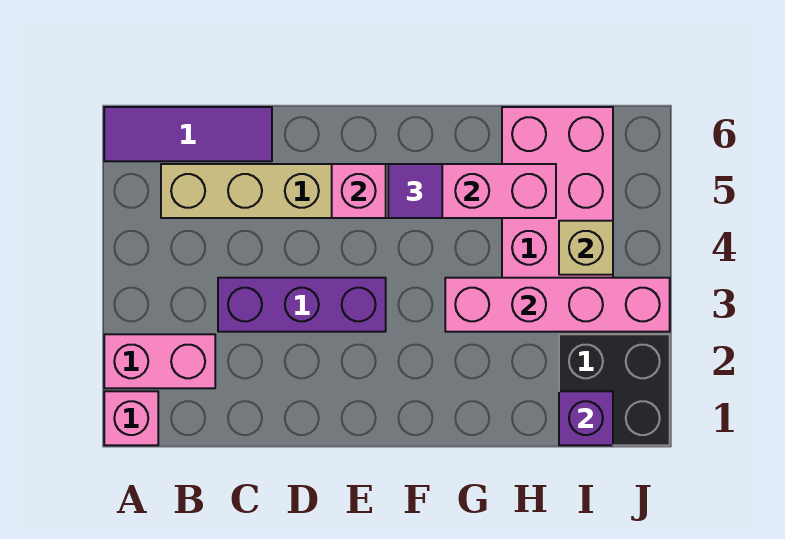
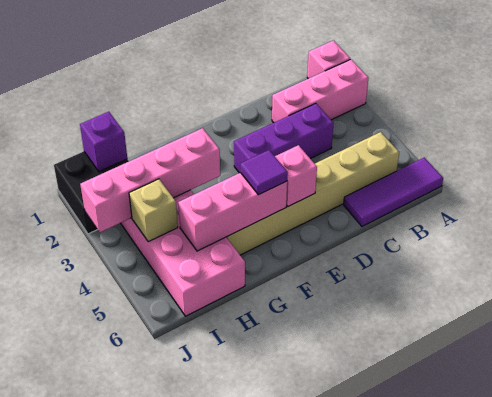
pink brick A2:B2 level 1 -> pink brick A2:C2 level 1

